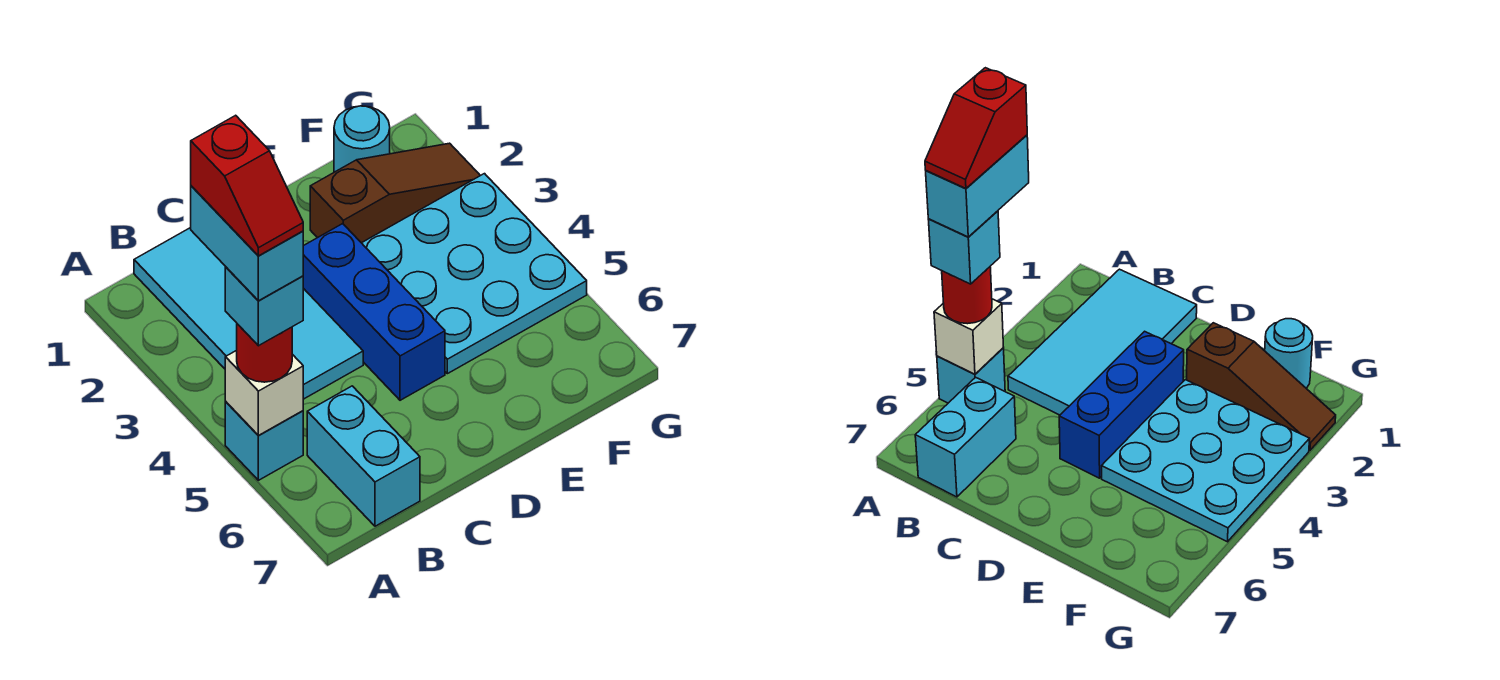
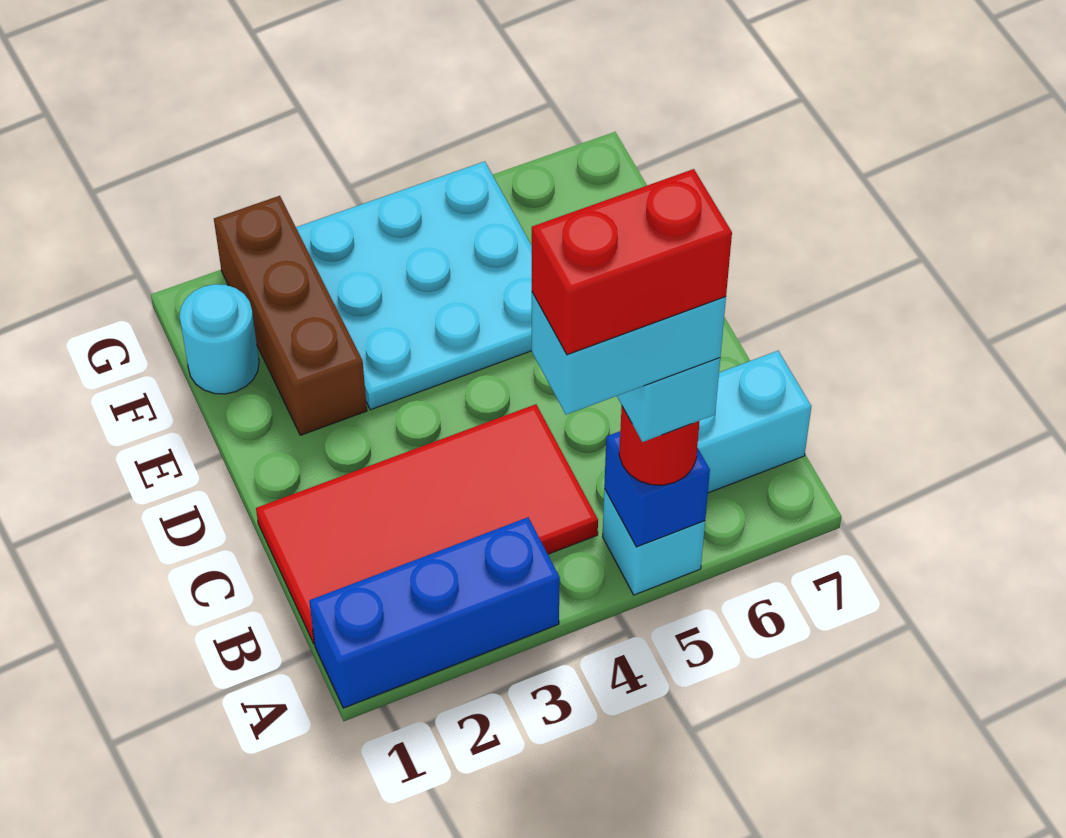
red slope A4:A5 level 6 top 4 -> red brick A4:A5 level 6
white brick A5 level 2 -> blue brick A5 level 2
cyan tile B1:C4 level 1 -> red tile B1:C4 level 1
blue brick D3:D5 level 1 -> blue brick A1:A3 level 1
brown slope E2:G2 level 1 top E -> brown brick E2:G2 level 1

